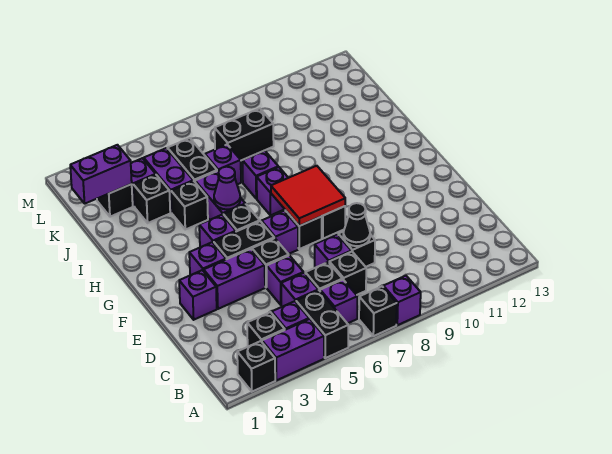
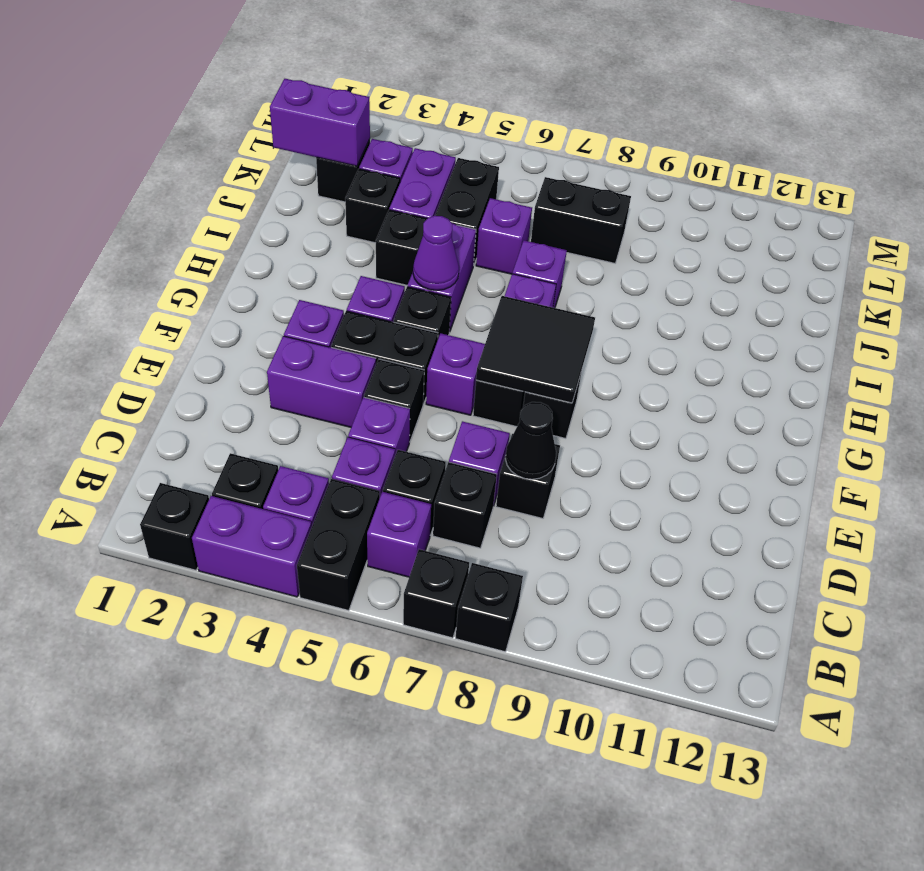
purple brick A8 level 1 -> black brick A8 level 1
purple brick E2 level 1 -> none
red tile F7:G8 level 2 -> black tile F7:G8 level 2

